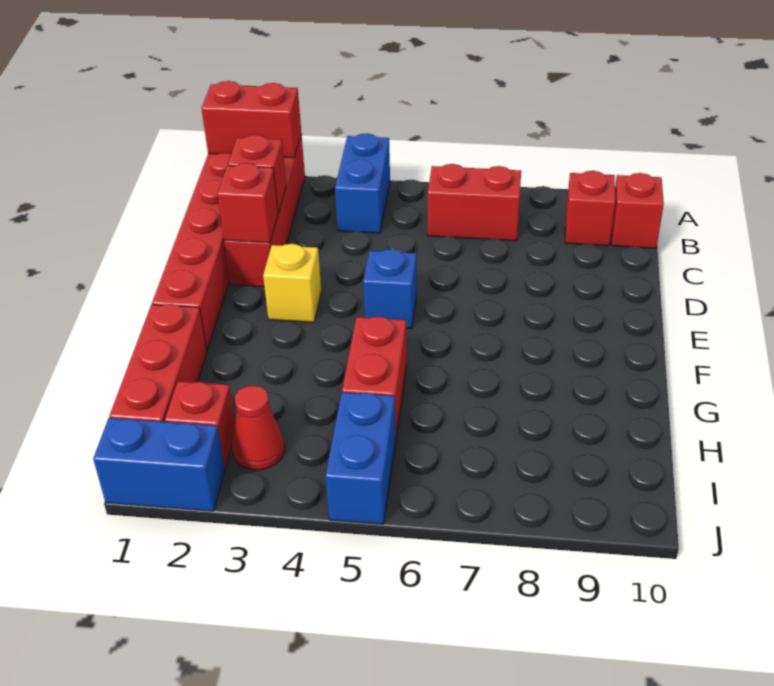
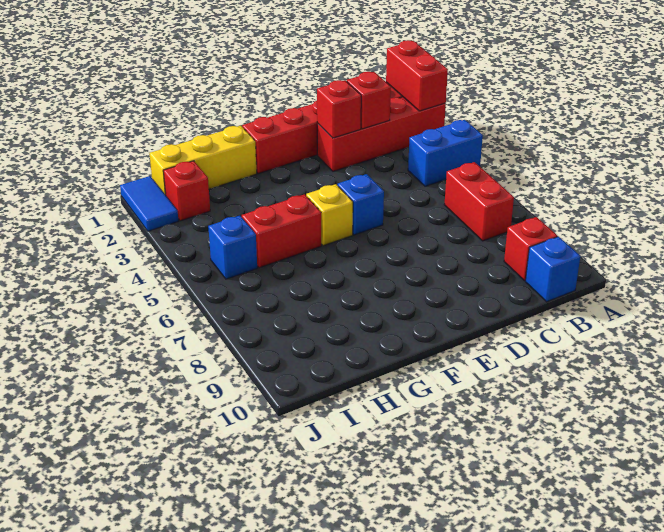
red brick B10 level 1 -> blue brick B10 level 1
yellow brick E3 level 1 -> yellow brick F5 level 1
red brick G1:I1 level 1 -> yellow brick G1:I1 level 1
red cone I3 level 1 -> none
blue brick I5:J5 level 1 -> blue brick I5 level 1
blue brick J1:J2 level 1 -> blue tile J1:J2 level 1

